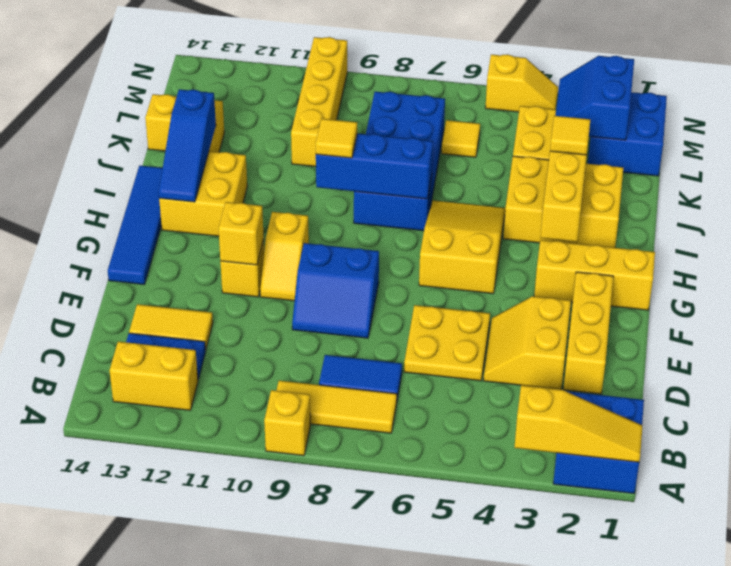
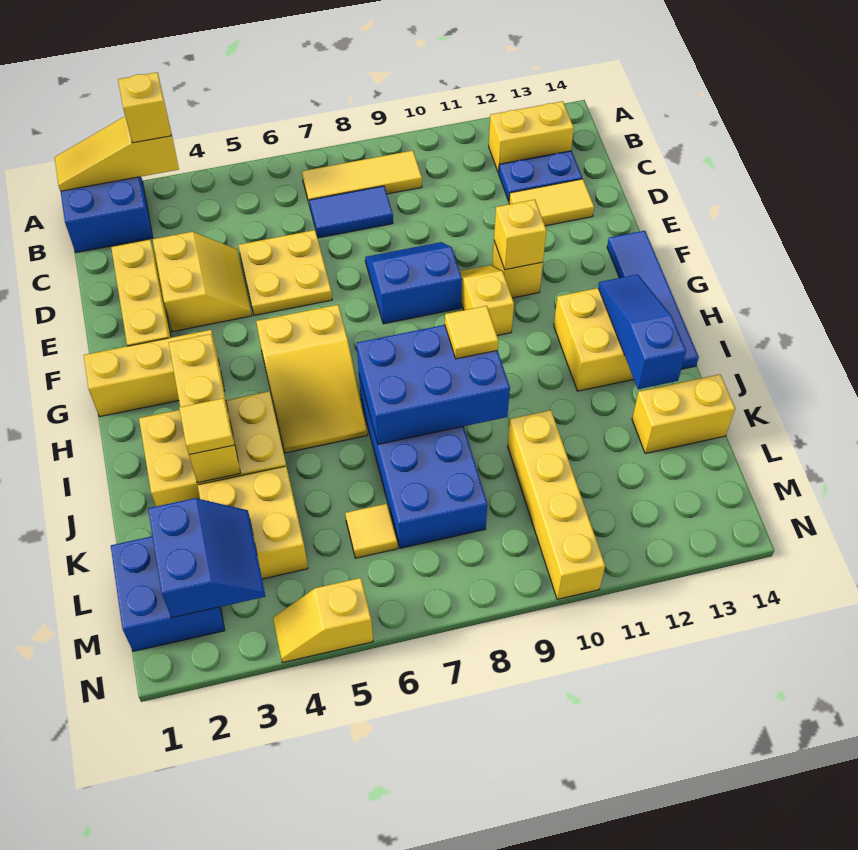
yellow brick A9 level 1 -> yellow brick A3 level 3
blue brick I7:I9 level 2 -> blue brick I7:J9 level 2

